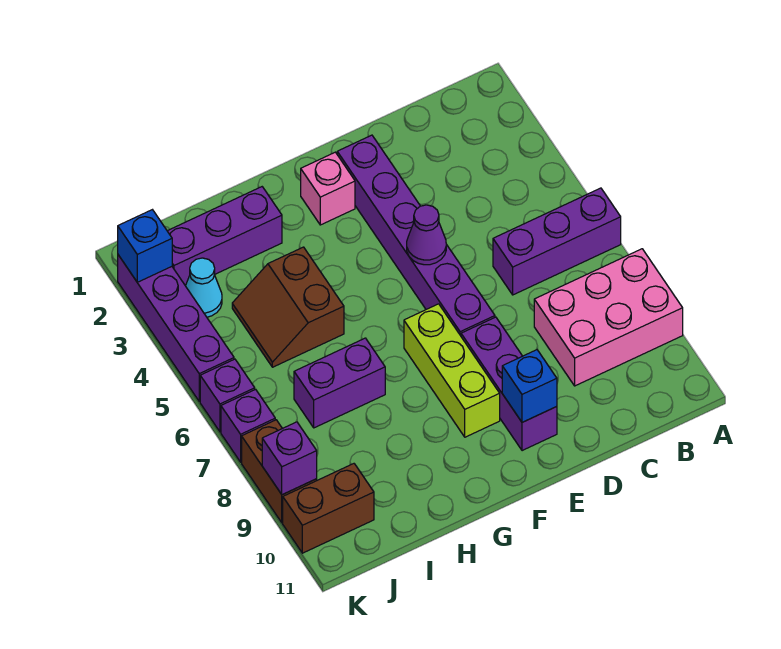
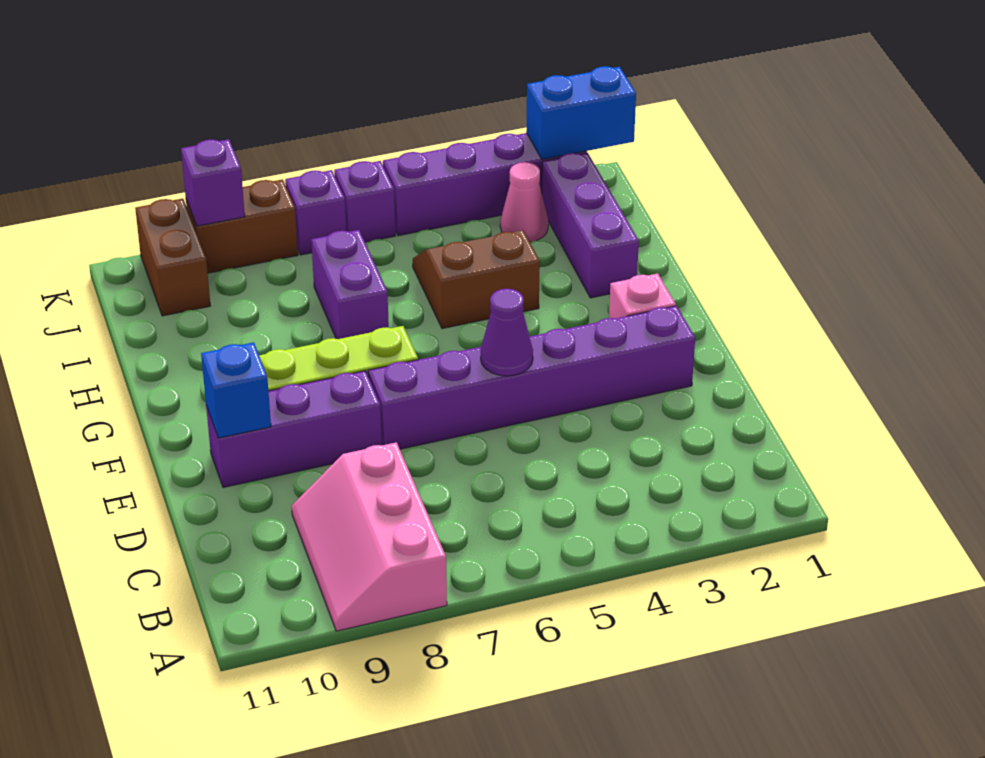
purple brick A6:C6 level 1 -> none
pink brick A8:C9 level 1 -> pink slope A8:C9 level 1 top 8
cyan cone J3 level 1 -> pink cone J3 level 1
blue brick K2 level 2 -> blue brick K1:K2 level 2

